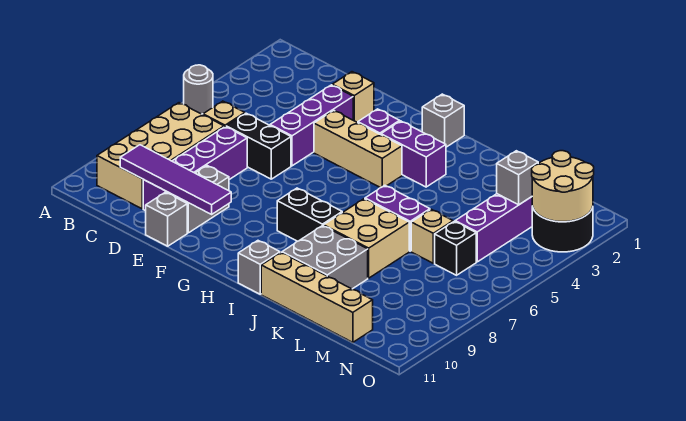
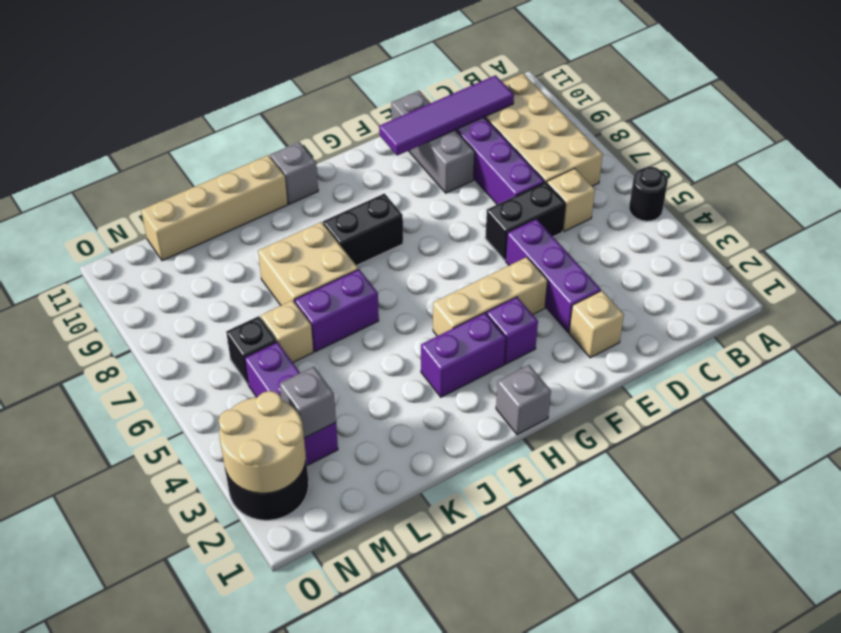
grey round brick A5 level 1 -> black round brick A5 level 1
grey brick J9:K10 level 1 -> none

